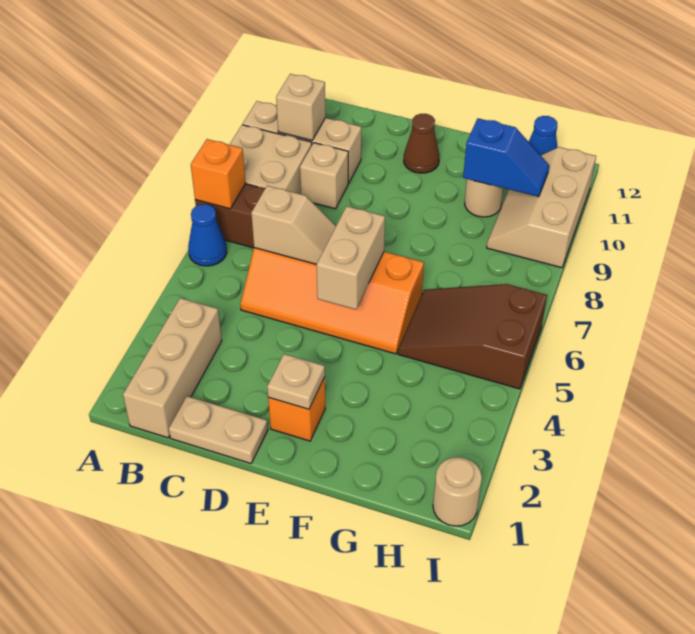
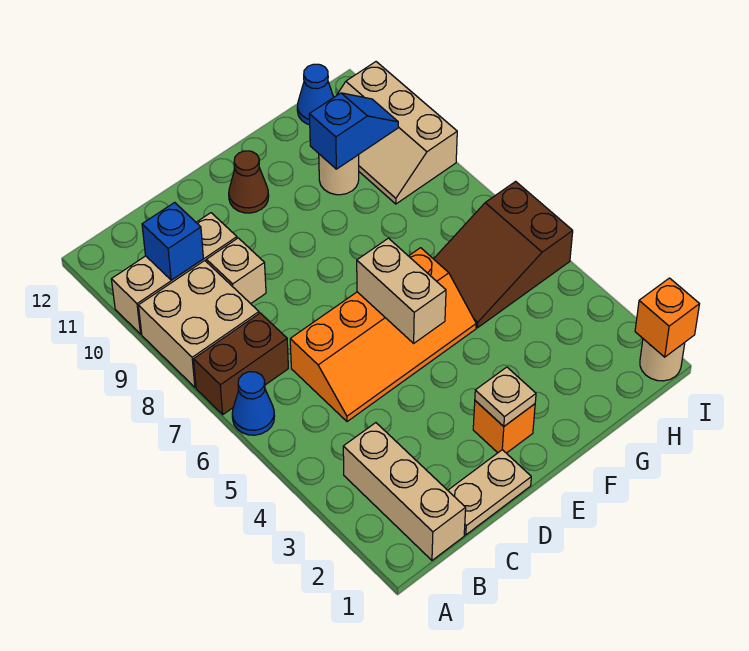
orange brick A7 level 2 -> orange brick I1 level 2
tan brick B10 level 2 -> blue brick B10 level 2
tan slope C6:D6 level 2 top C -> none

